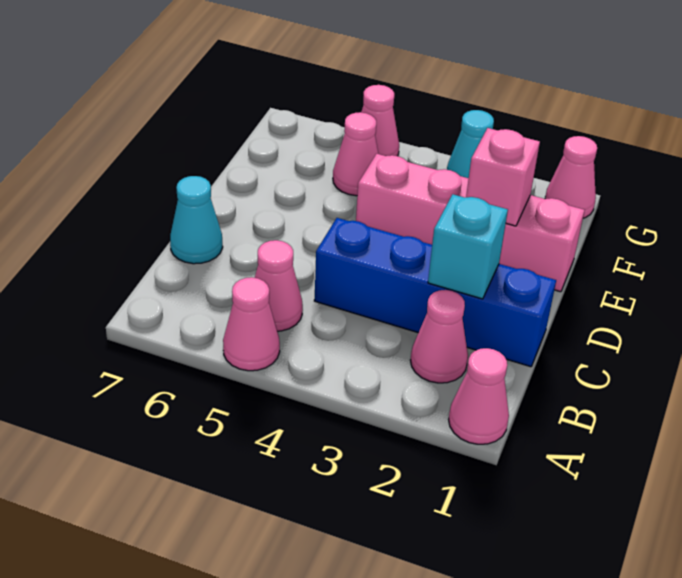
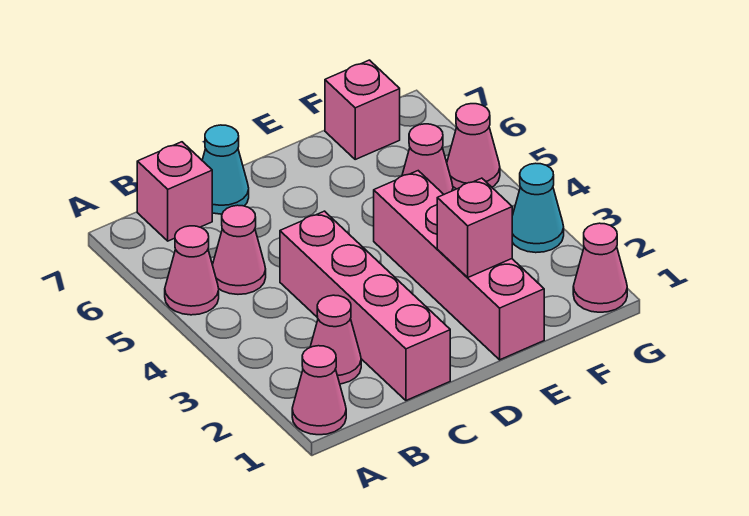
none -> pink brick B7 level 1
blue brick C1:C4 level 1 -> pink brick C1:C4 level 1
cyan brick C2 level 2 -> none
none -> pink brick F7 level 1

